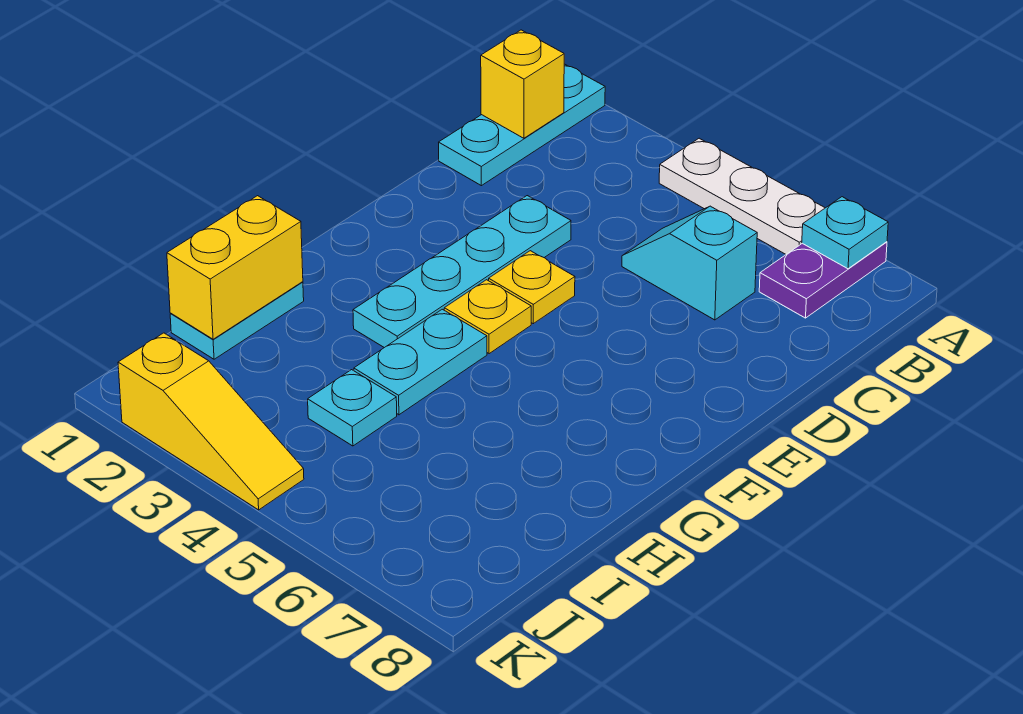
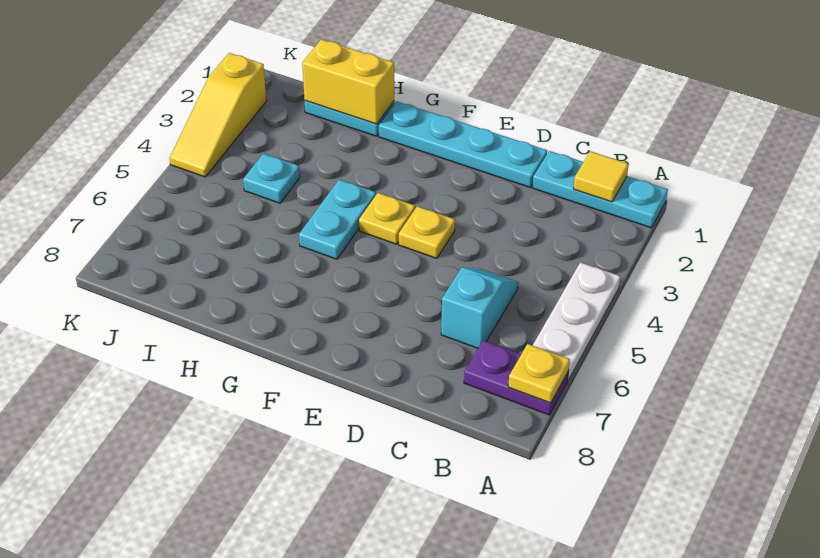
cyan plate A7 level 2 -> yellow plate A7 level 2
yellow brick B1 level 2 -> yellow tile B1 level 2
cyan plate D3:G3 level 1 -> cyan plate D1:G1 level 1
cyan plate G4:H4 level 1 -> cyan plate G4:G5 level 1

